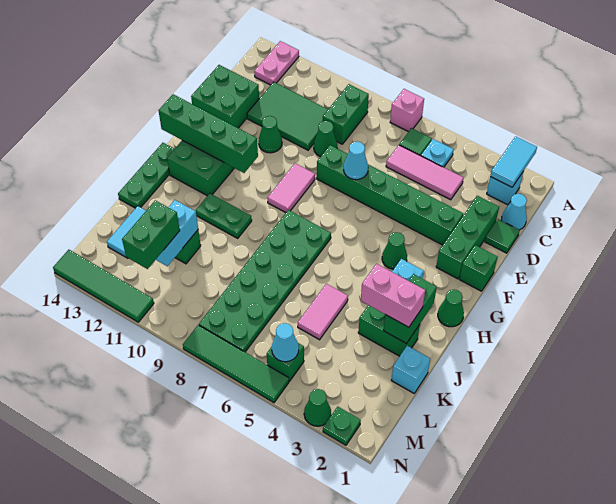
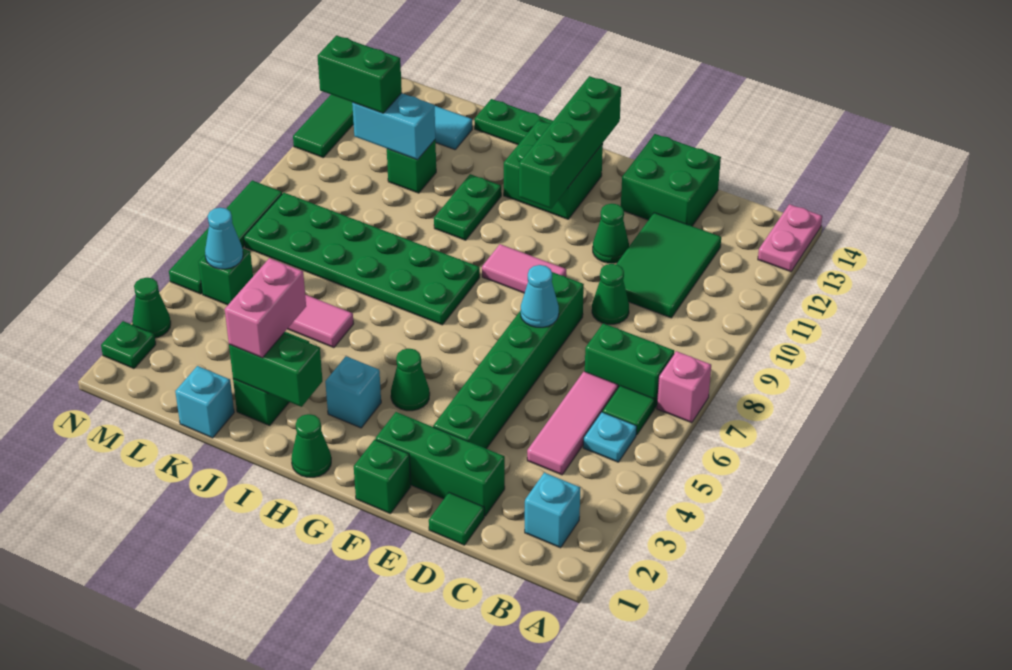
cyan tile A2:B2 level 2 -> none
pink plate A13:B13 level 1 -> pink plate A13:A14 level 1
green brick B9:C9 level 1 -> green brick B7:C7 level 1
cyan cone C1 level 1 -> none

